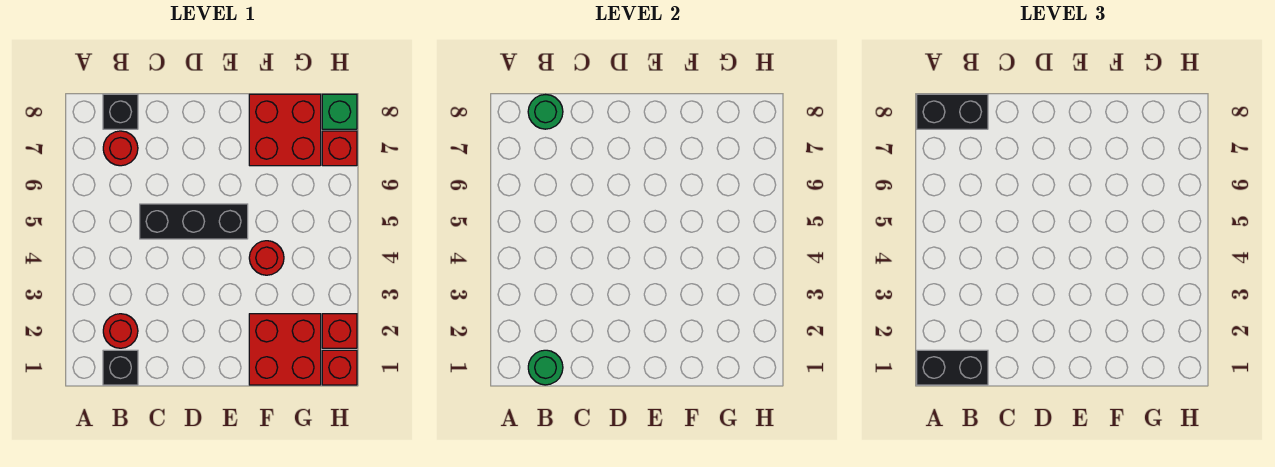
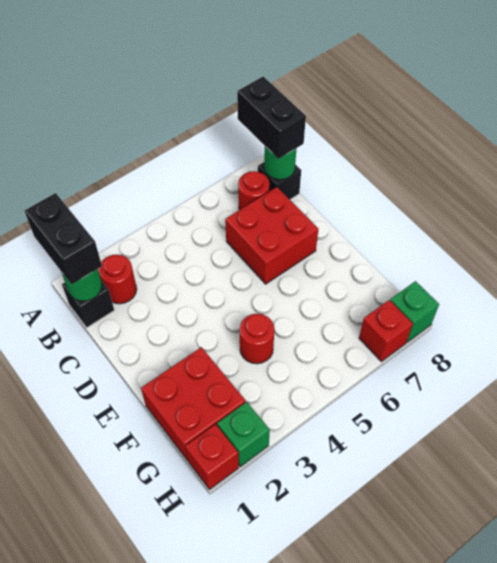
black brick C5:E5 level 1 -> none
red brick F7:G8 level 1 -> red brick C6:D7 level 1
red brick H2 level 1 -> green brick H2 level 1

